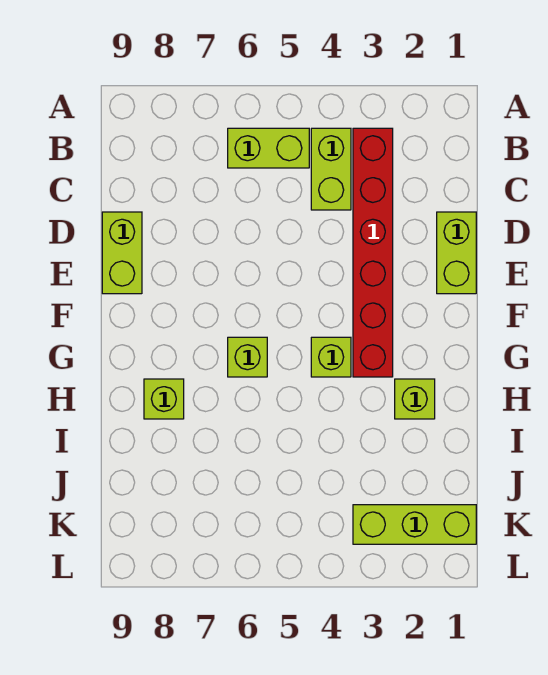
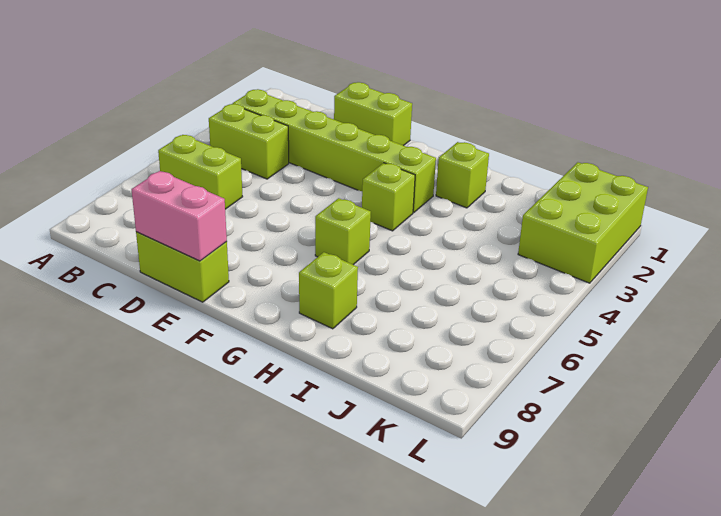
red brick B3:G3 level 1 -> lime brick B3:G3 level 1
lime brick B5:B6 level 1 -> lime brick B6:C6 level 1
none -> pink brick D9:E9 level 2
lime brick K1:K3 level 1 -> lime brick K1:L3 level 1

